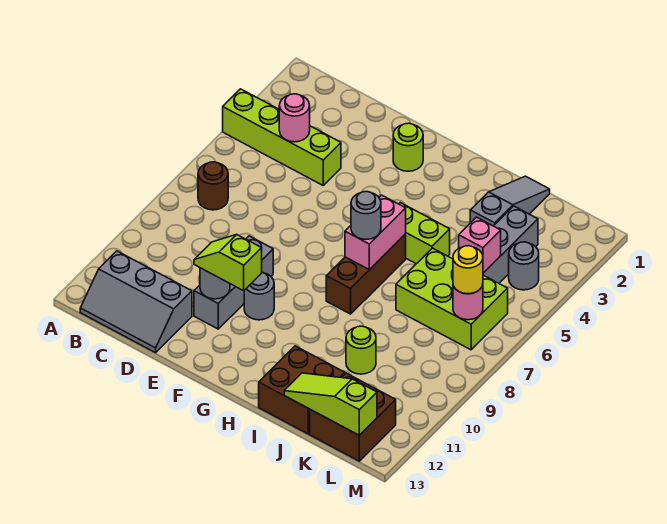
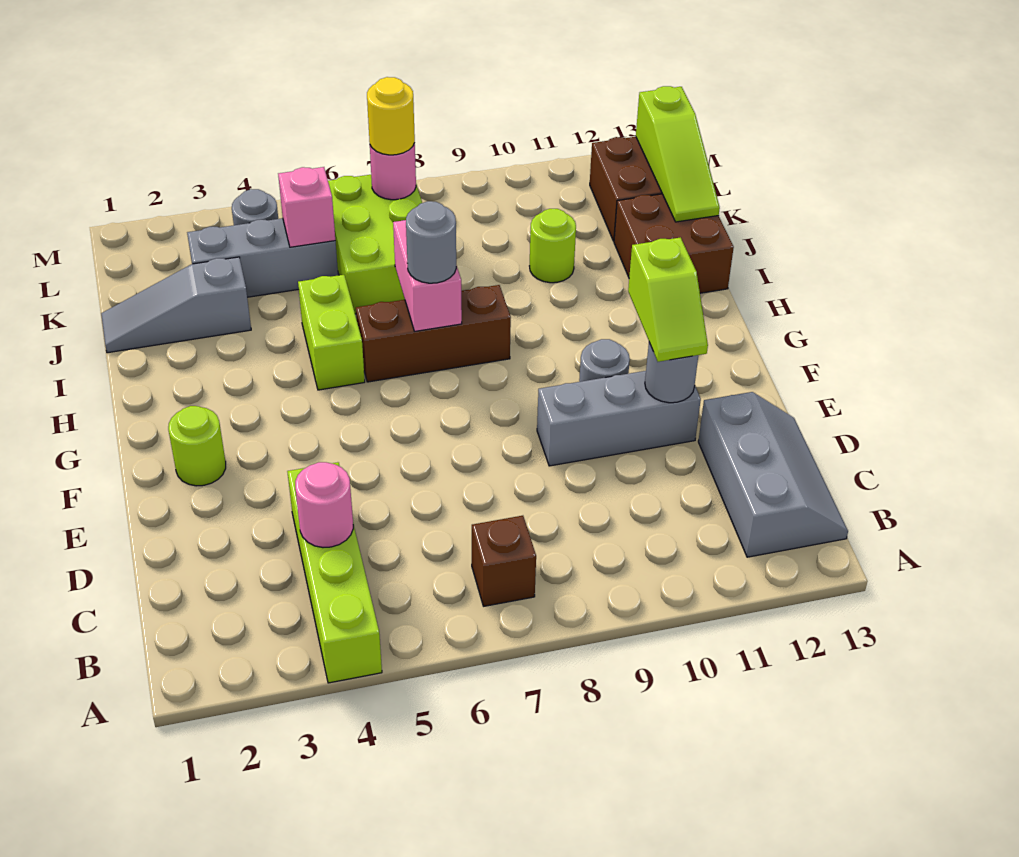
brown round brick B7 level 1 -> brown brick B7 level 1
pink brick H6:H7 level 2 -> pink brick H7:I7 level 2

